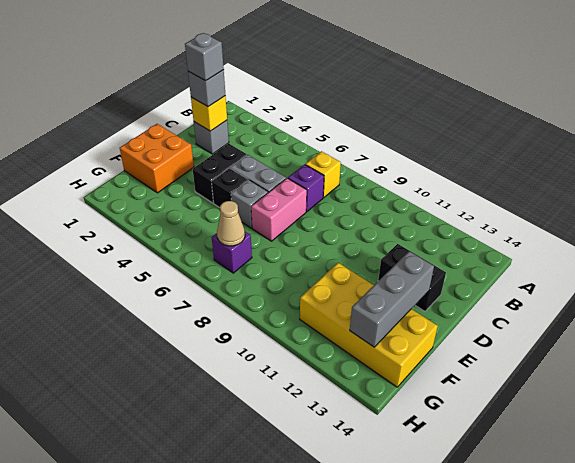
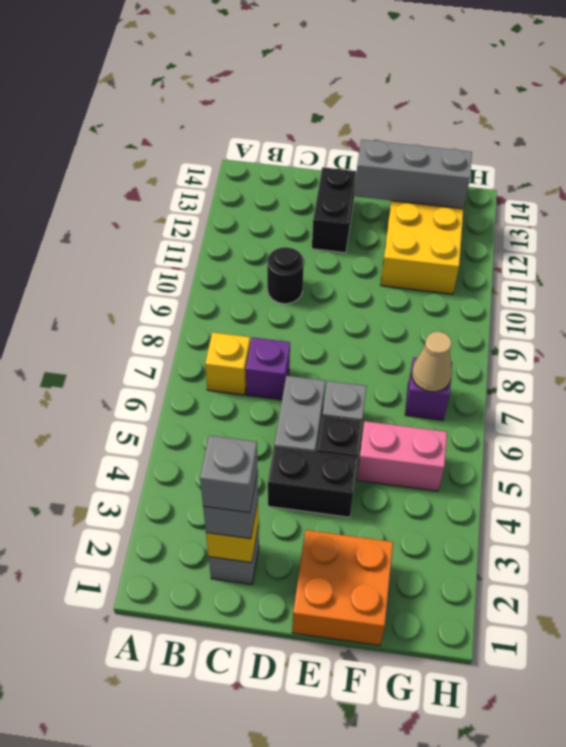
none -> black round brick C10 level 1
pink brick D7:E7 level 1 -> pink brick F5:G5 level 1

